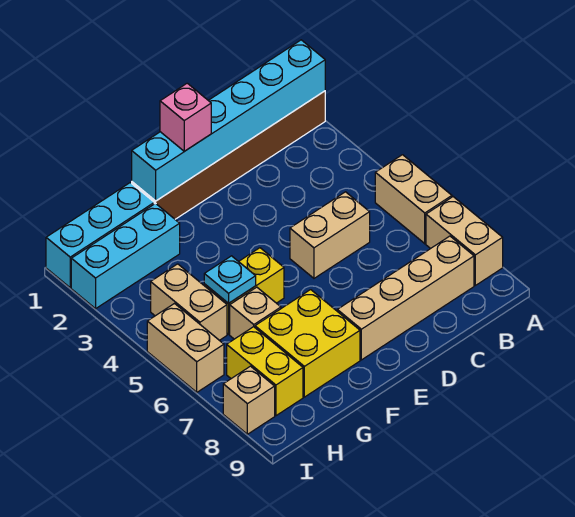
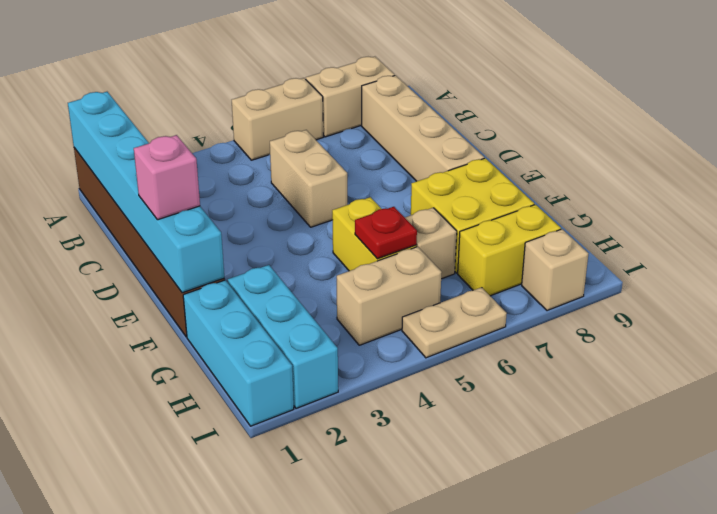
cyan plate G5 level 2 -> red plate G5 level 2
tan brick I5:I6 level 1 -> tan plate I5:I6 level 1

